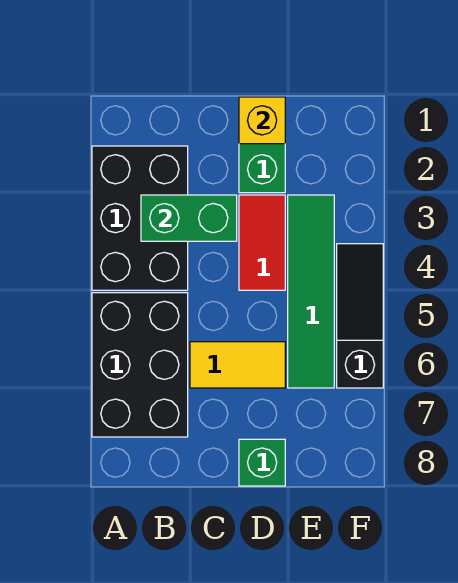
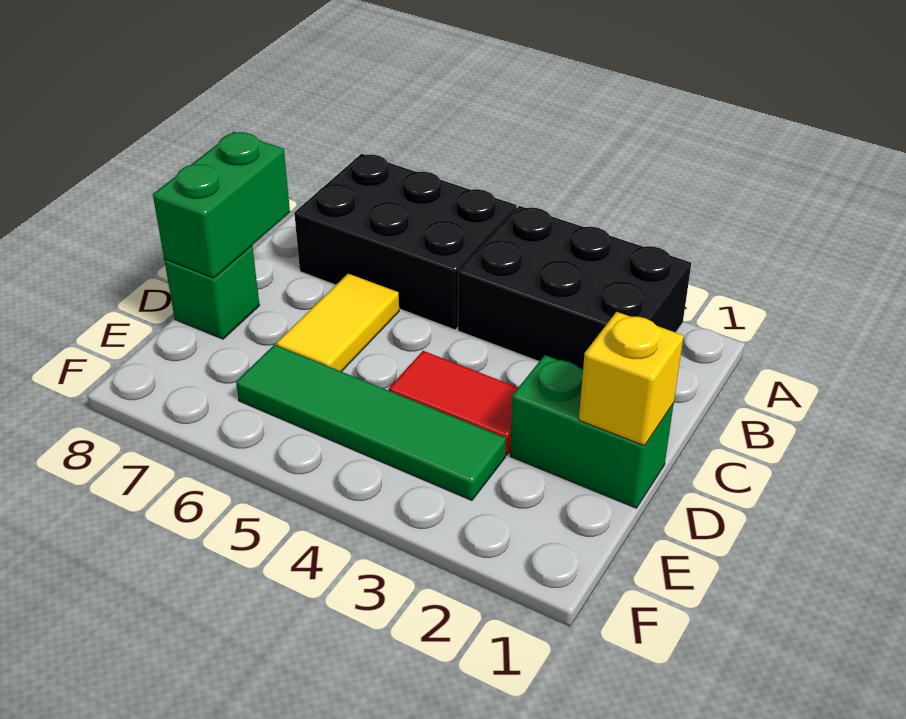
green brick B3:C3 level 2 -> green brick C8:D8 level 2
black slope F4:F6 level 1 top 6 -> none

